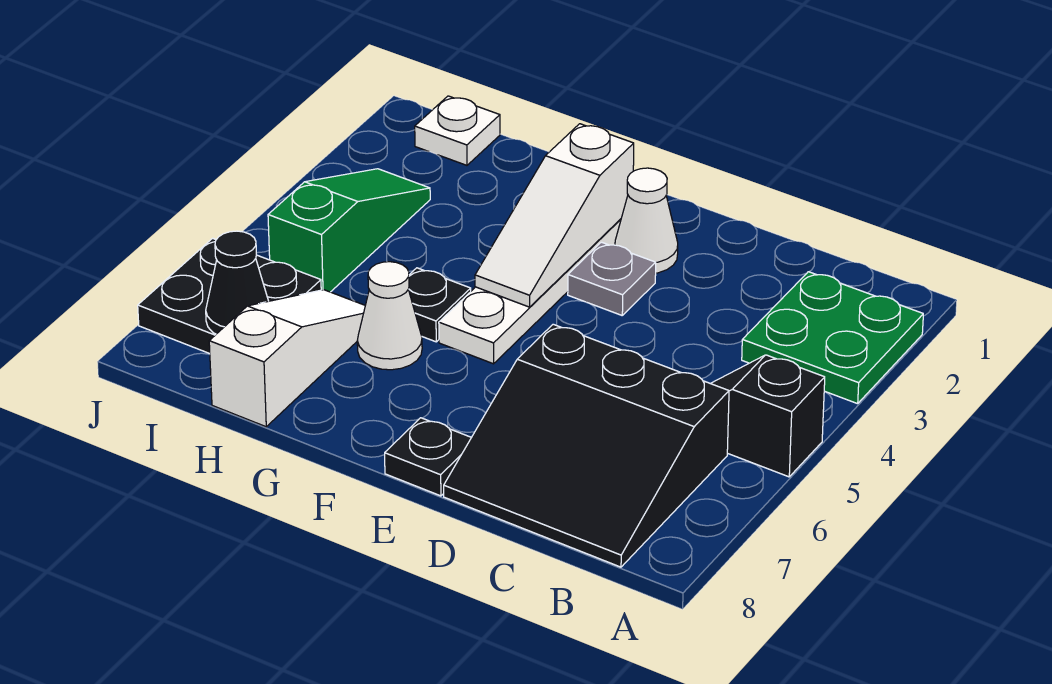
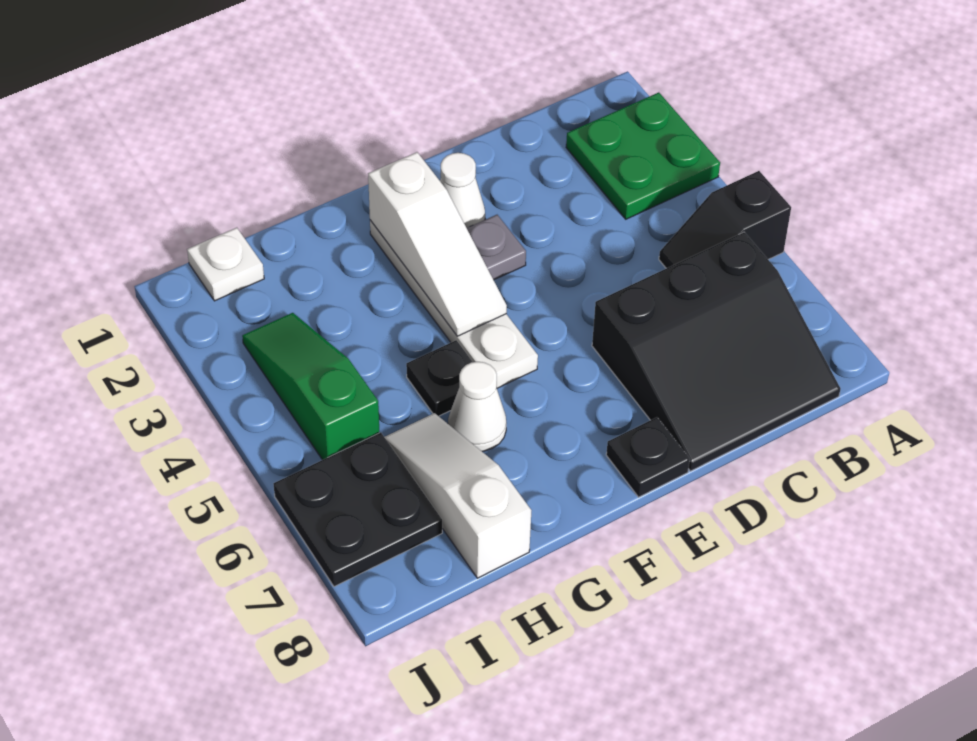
black cone I7 level 2 -> none

